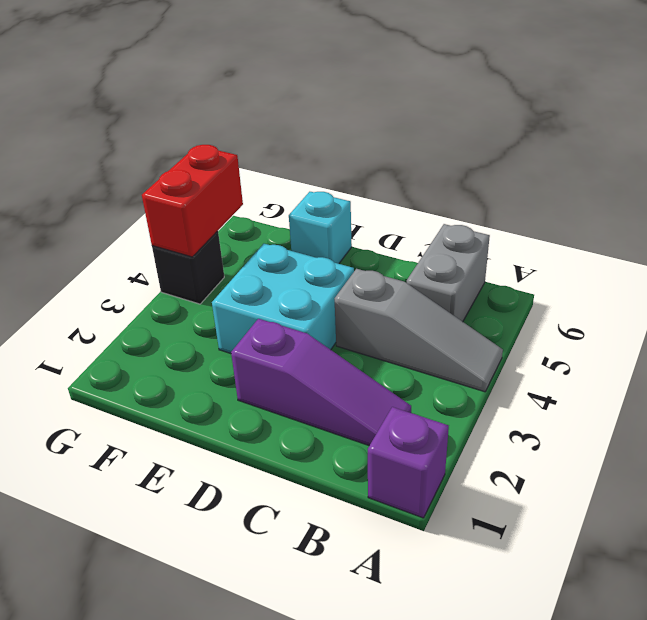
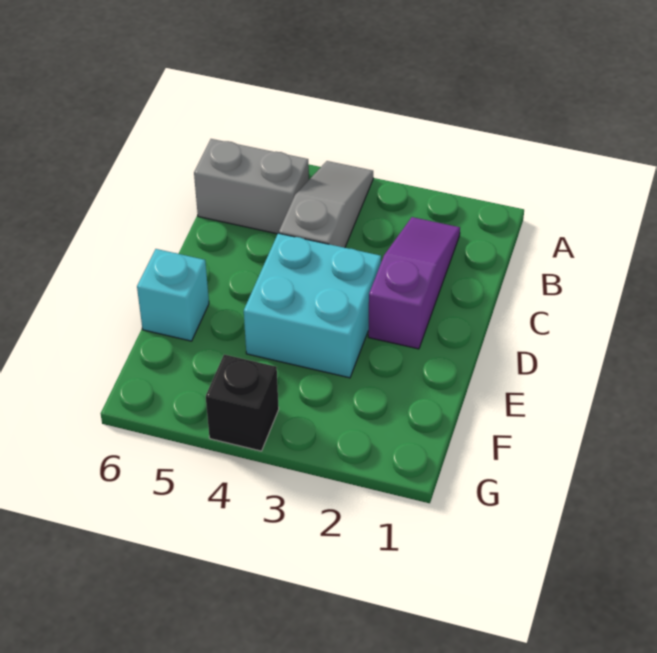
purple brick A1 level 1 -> none
red brick G4:G5 level 2 -> none

